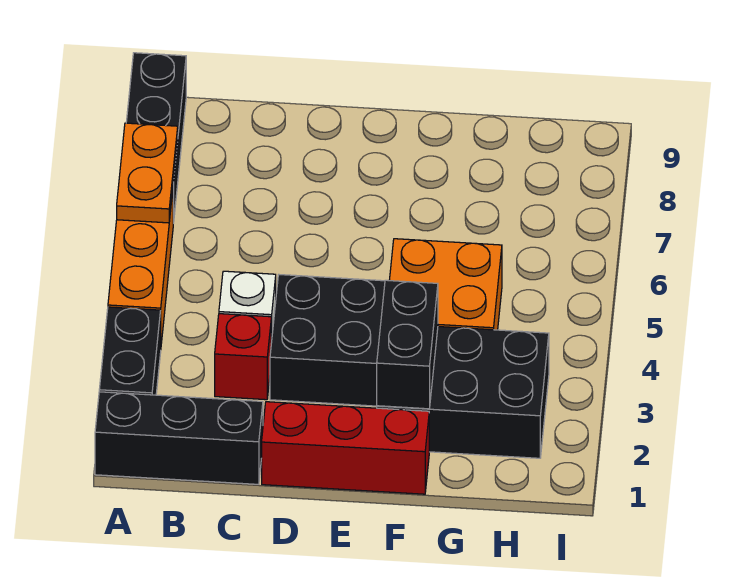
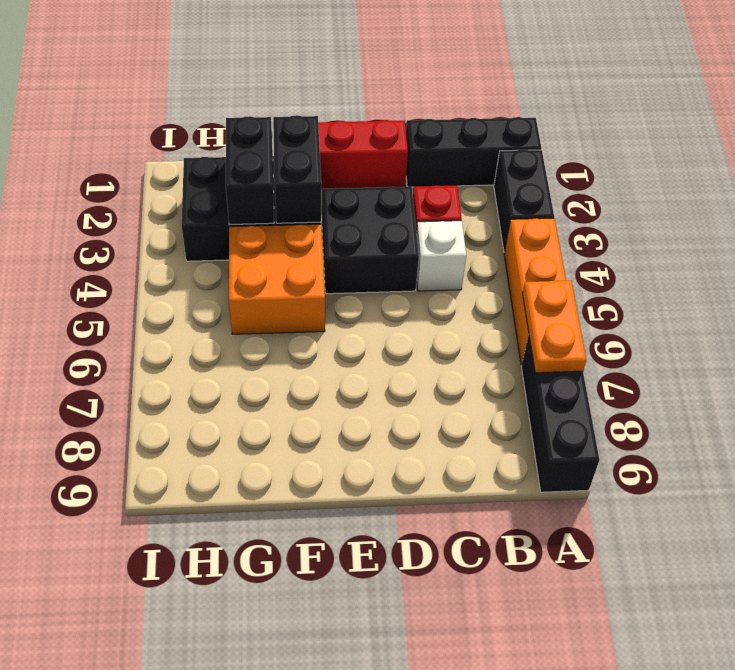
none -> black brick G2:G3 level 2

